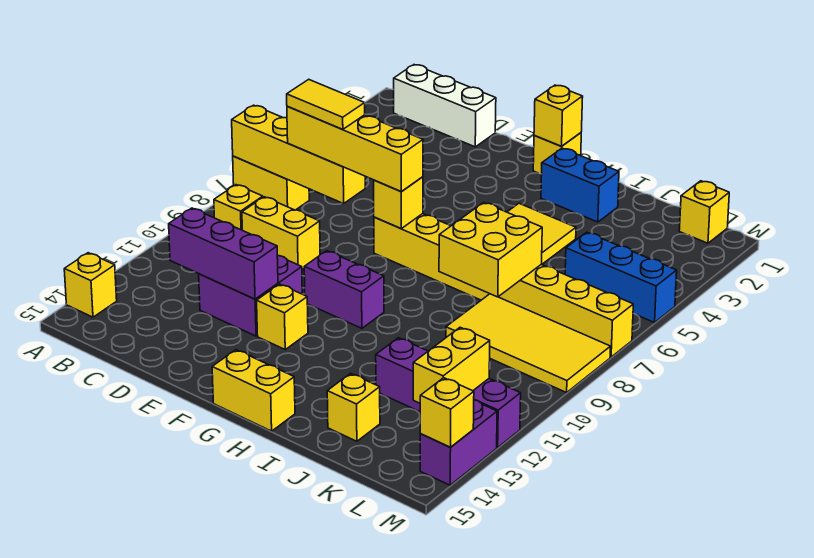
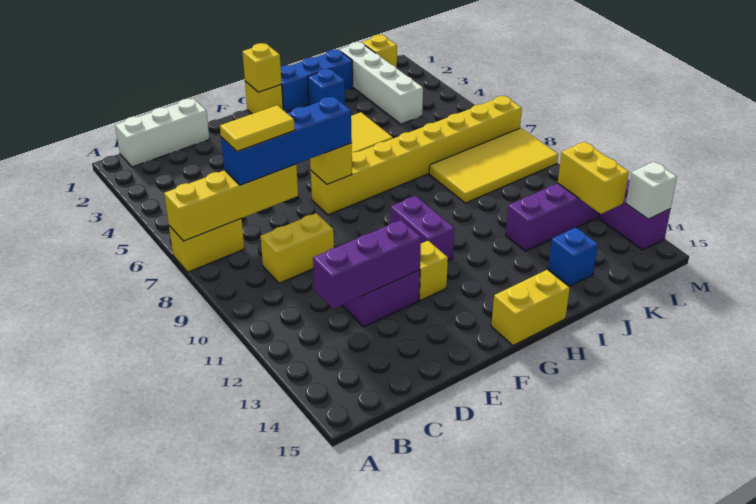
yellow brick A14 level 1 -> none
yellow brick B9 level 1 -> none
yellow brick C7:F7 level 3 -> blue brick C7:F7 level 3
purple brick F10:G10 level 1 -> purple brick G10:G11 level 1
blue brick H2:I2 level 1 -> blue brick I2 level 1
yellow brick I7:J8 level 2 -> none
yellow brick J14 level 1 -> blue brick J14 level 1
none -> white brick K1:K4 level 1
blue brick K5:M5 level 1 -> blue brick H1:J1 level 1
yellow brick M14 level 2 -> white brick M14 level 2

